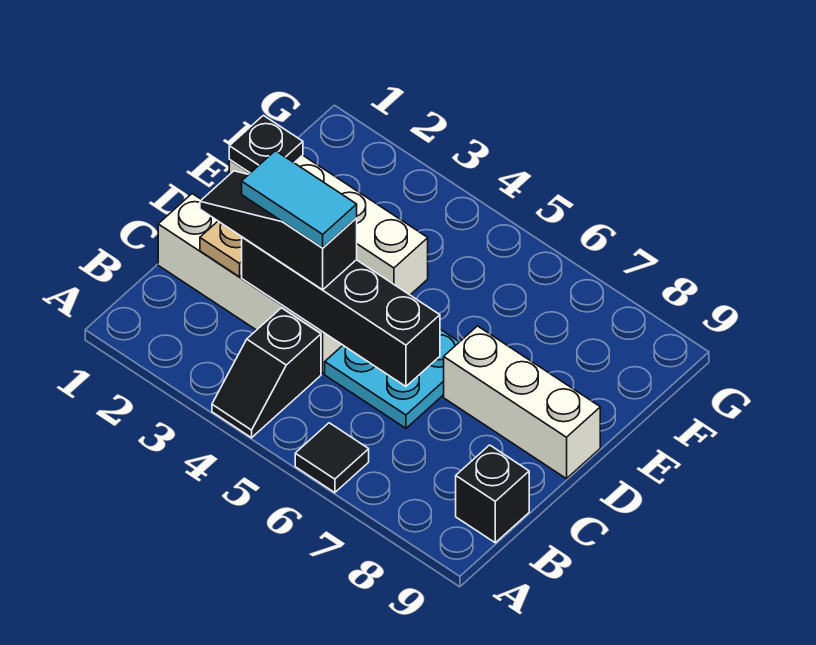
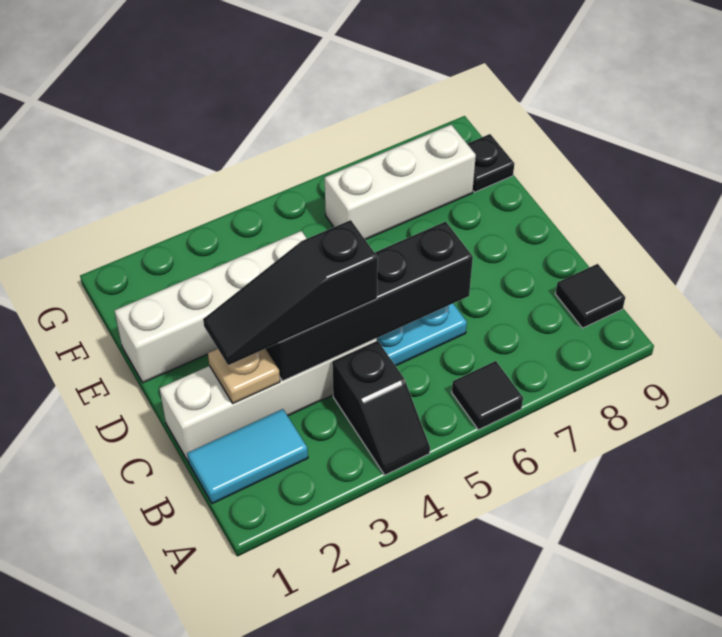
black brick B9 level 1 -> black tile B9 level 1
cyan tile C3:C4 level 4 -> cyan tile B1:B2 level 1
white brick D7:D9 level 1 -> white brick F6:F8 level 1
black plate E1 level 2 -> black plate F9 level 1

